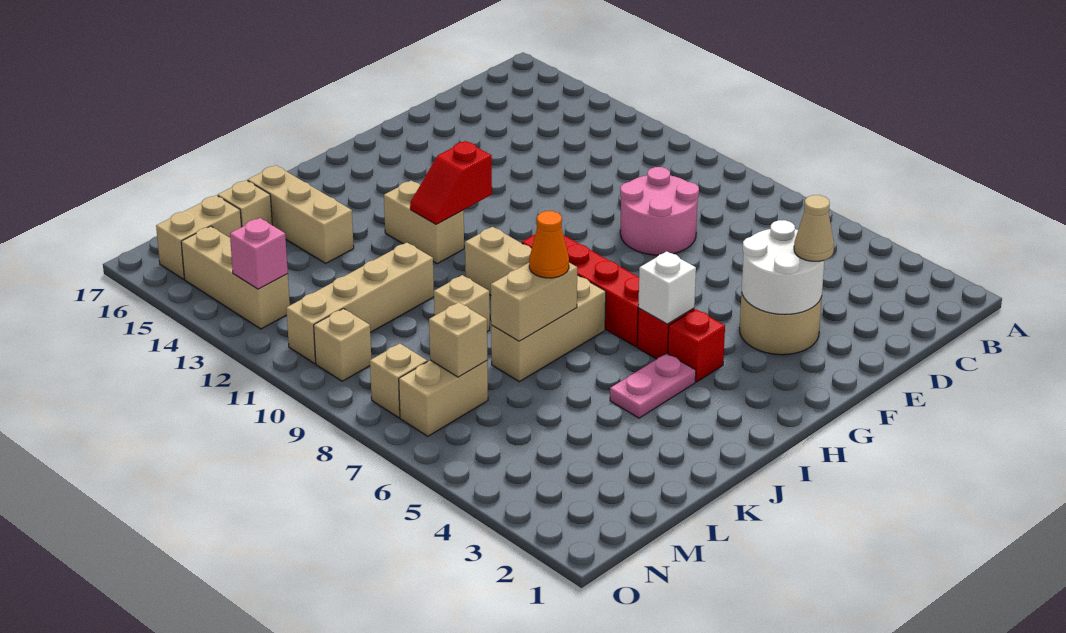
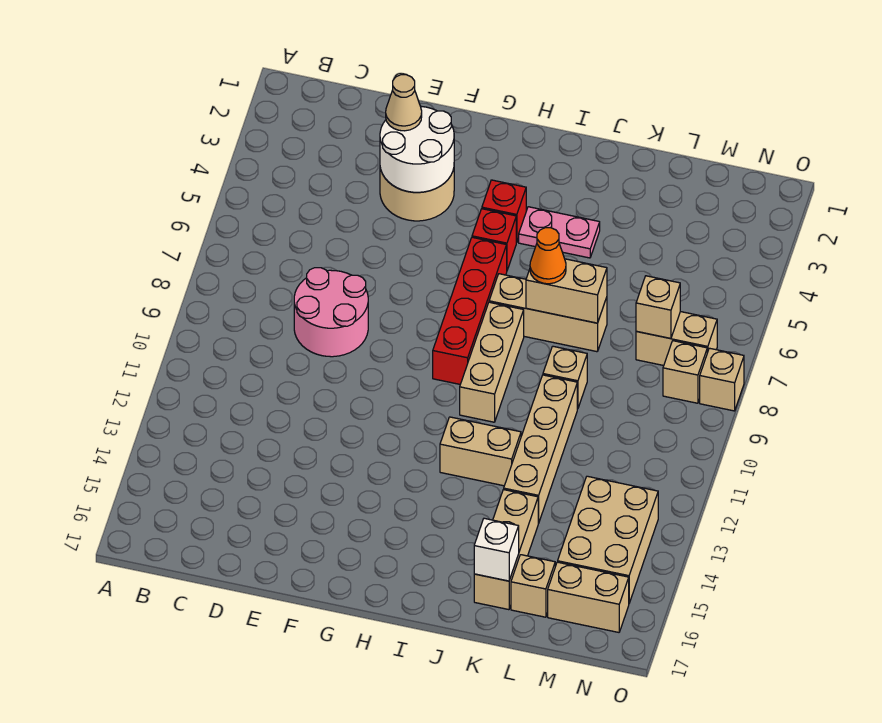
white brick H5 level 2 -> white brick K16 level 2
red slope H12:I12 level 2 top H -> none
tan brick I12:I13 level 1 -> tan brick I12:J12 level 1
tan brick K11:N11 level 1 -> tan brick K10:K13 level 1
tan brick N10 level 1 -> tan brick O8 level 1
tan brick N13:N15 level 1 -> tan brick M13:N15 level 1
pink brick N13 level 2 -> none

